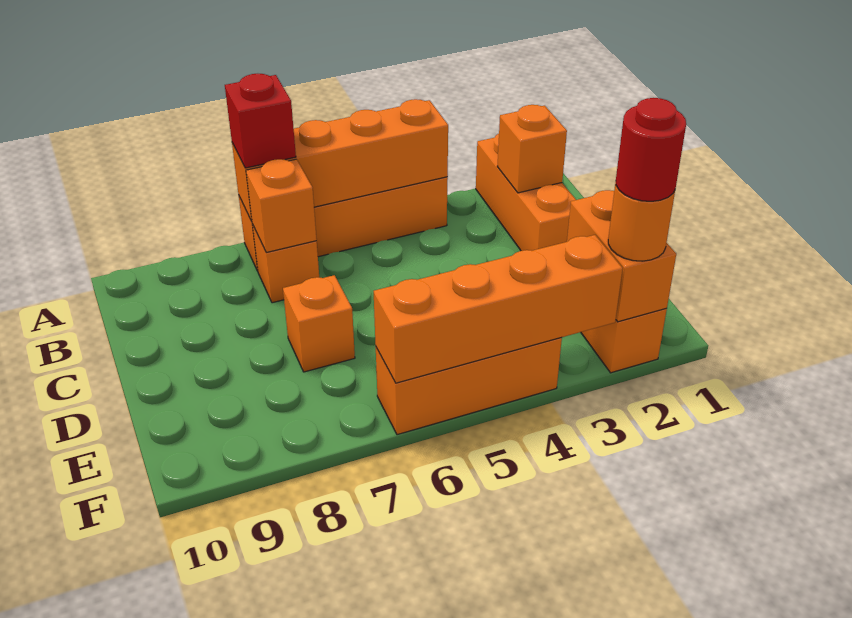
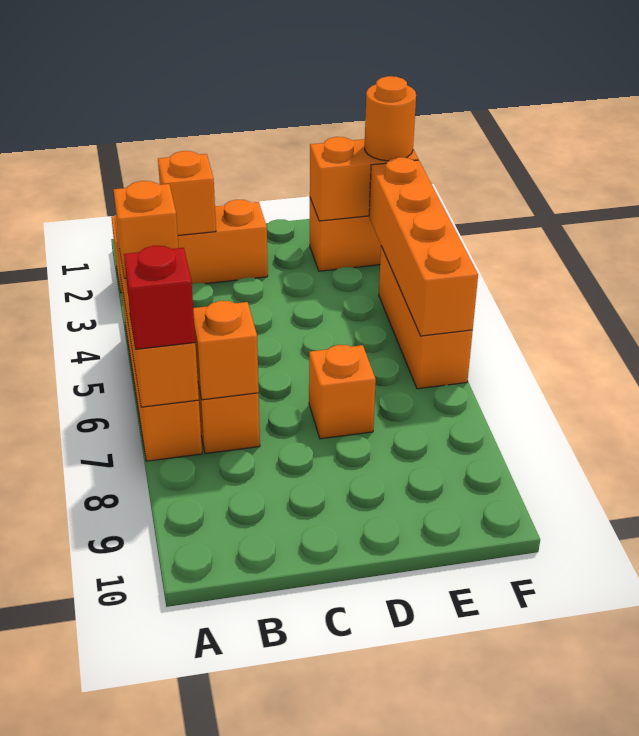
none -> orange brick A5 level 3
red round brick F2 level 4 -> none

